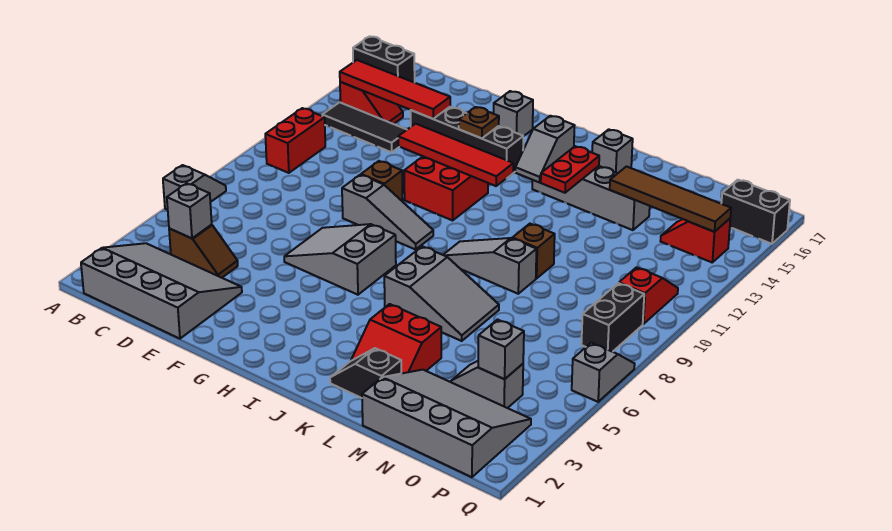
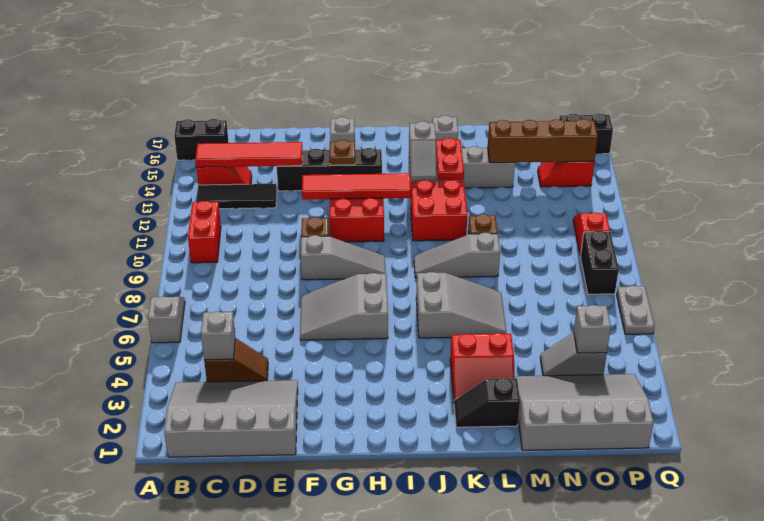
none -> red brick J11:K12 level 1
brown tile M14:P14 level 2 -> brown brick M14:P14 level 2
grey slope Q6:Q7 level 1 top 6 -> grey plate Q6:Q7 level 1

